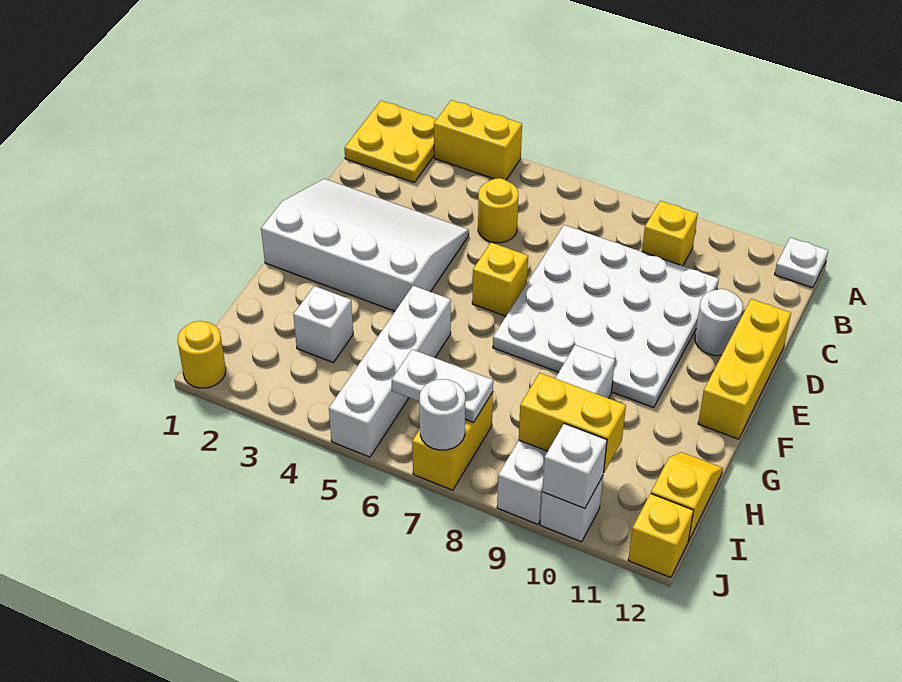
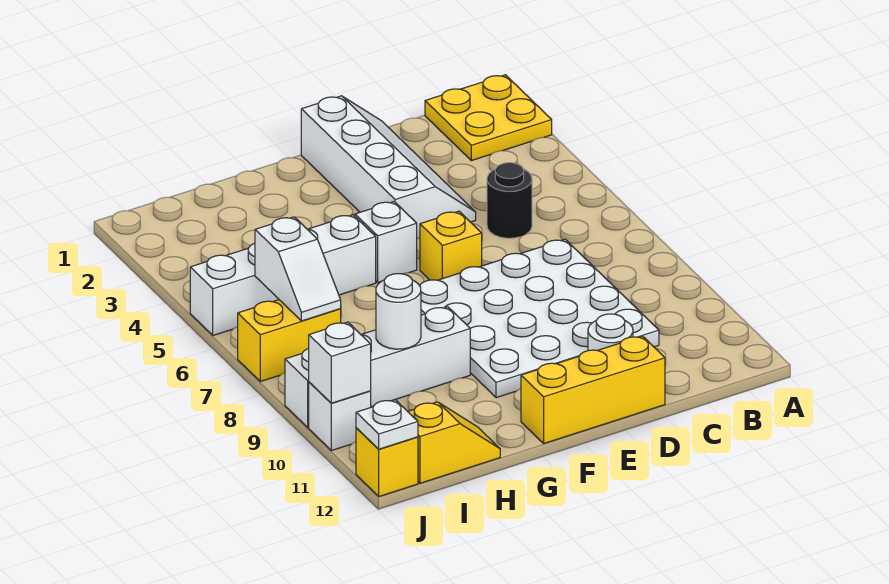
yellow brick A3:A4 level 1 -> none
white plate A12 level 1 -> white plate J12 level 2
yellow brick B9 level 1 -> none
yellow round brick C5 level 1 -> black round brick C5 level 1
white slope D1:F4 level 1 top F -> white slope D1:E4 level 1 top E
white brick H3 level 1 -> white brick F5 level 1
white plate I6:I7 level 2 -> white slope I6:I7 level 2 top 6
yellow brick I9:I10 level 2 -> none
yellow round brick J1 level 1 -> none
white round brick J7 level 2 -> white round brick H9 level 2

